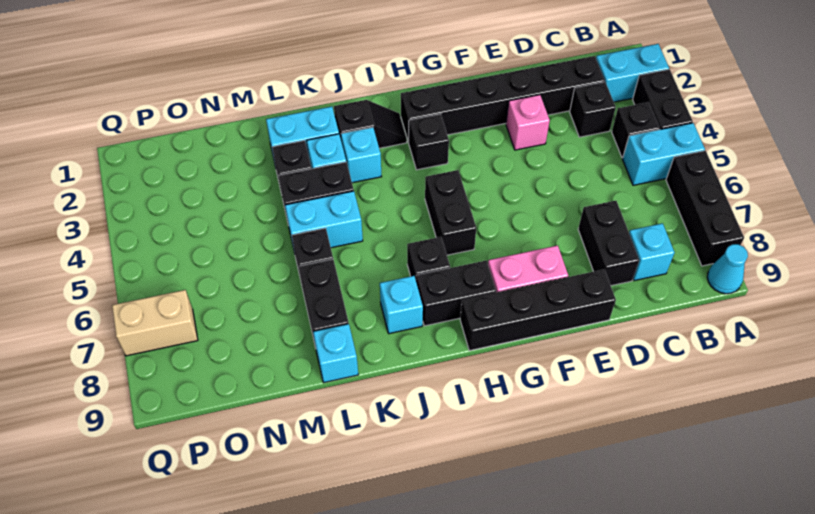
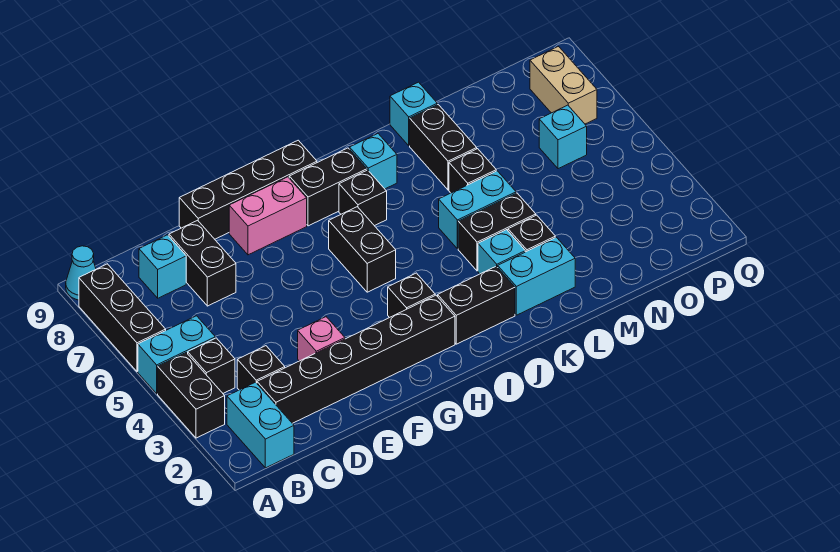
cyan brick A2:B2 level 1 -> cyan brick B1:B2 level 1
black slope I2:J2 level 1 top J -> black brick I2:J2 level 1
cyan brick J3 level 1 -> cyan brick O6 level 1
tan brick P7:Q7 level 1 -> tan brick P7:P8 level 1

